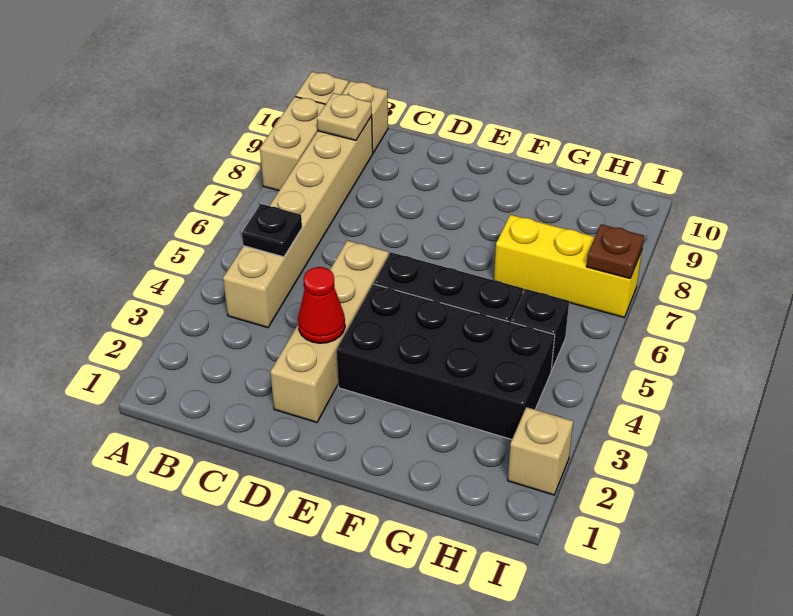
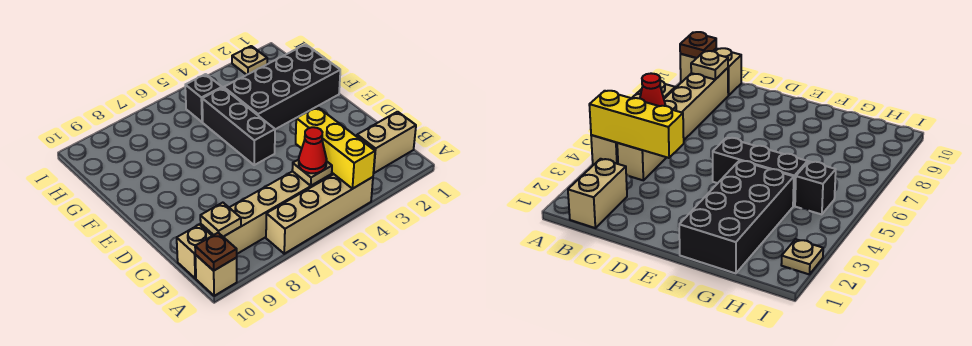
tan brick A8:A9 level 1 -> tan brick B1:B2 level 1
black plate B5 level 2 -> tan plate B5 level 2
tan brick D2:D5 level 1 -> tan brick A4:A7 level 1
red cone D3 level 2 -> red cone B5 level 3
black brick E3:H4 level 1 -> black brick F1:G4 level 1
yellow brick G7:I7 level 1 -> yellow brick A4:C4 level 2
tan brick I2 level 1 -> tan plate I2 level 1
brown plate I7 level 2 -> brown plate A10 level 2

